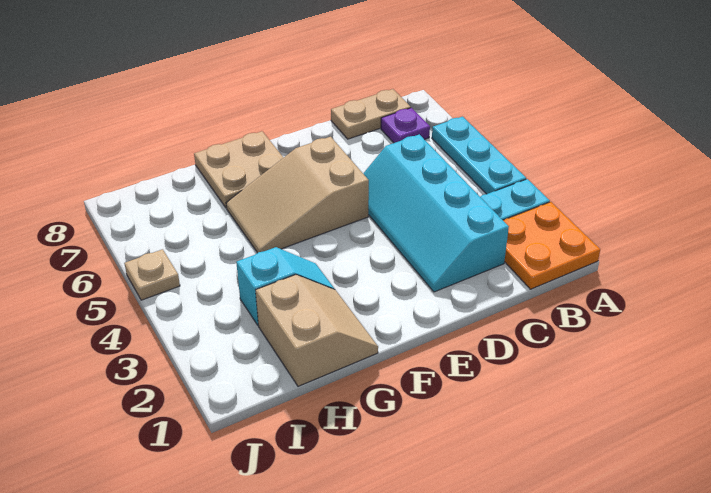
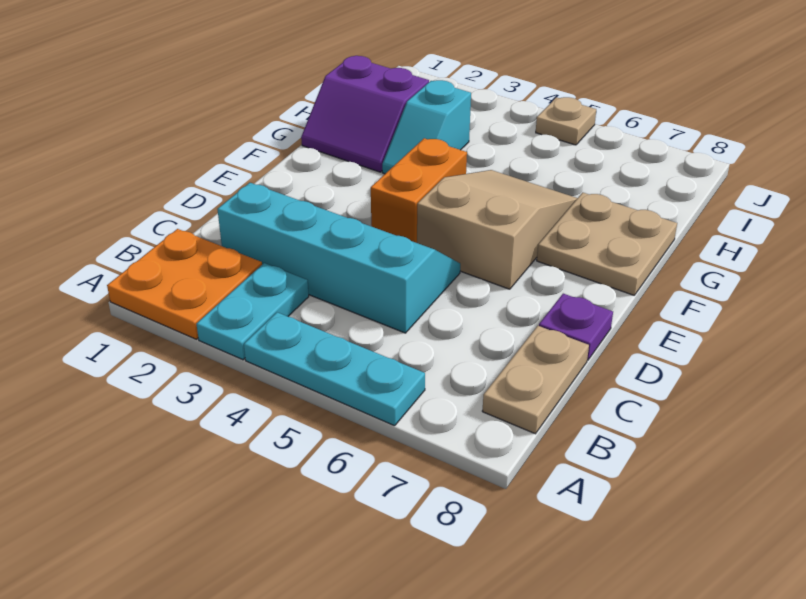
purple plate B7 level 1 -> purple plate D8 level 1
none -> orange brick E4:F4 level 1
tan slope G1:H2 level 1 top H -> purple slope G1:H2 level 1 top H

